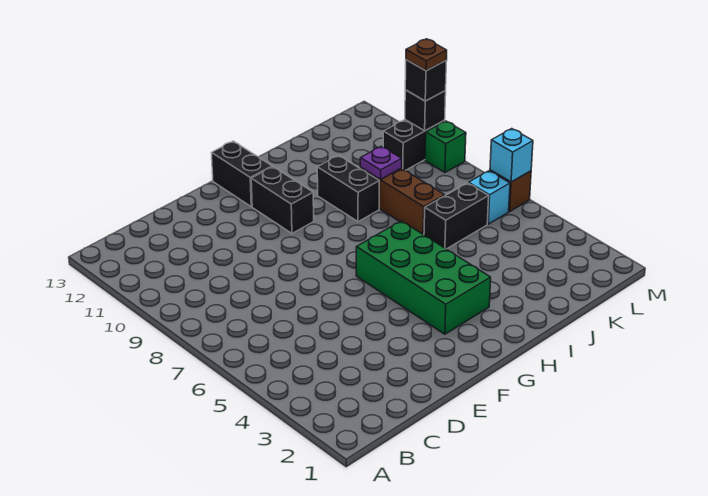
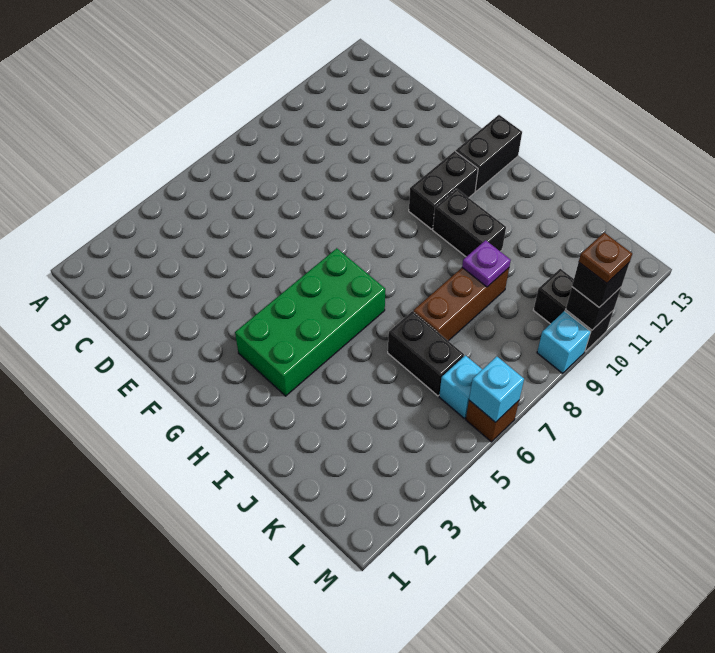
black brick I9:I10 level 1 -> black brick H10:I10 level 1
green brick M9 level 1 -> cyan brick M9 level 1

